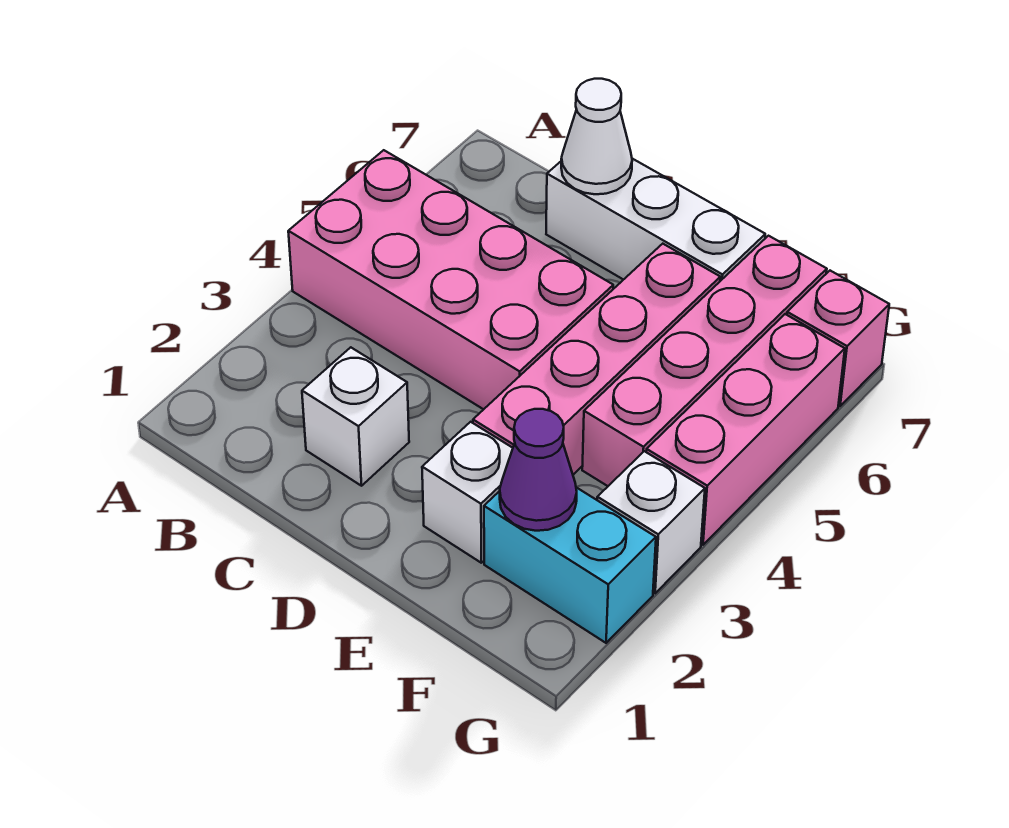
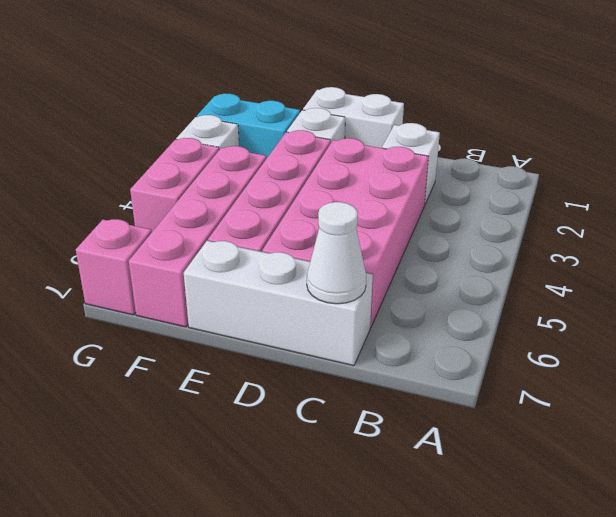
pink brick A4:D5 level 1 -> pink brick C3:D6 level 1
none -> white brick D1:E1 level 1
purple cone F2 level 2 -> none
pink brick G4:G6 level 1 -> pink brick G4:G5 level 1

